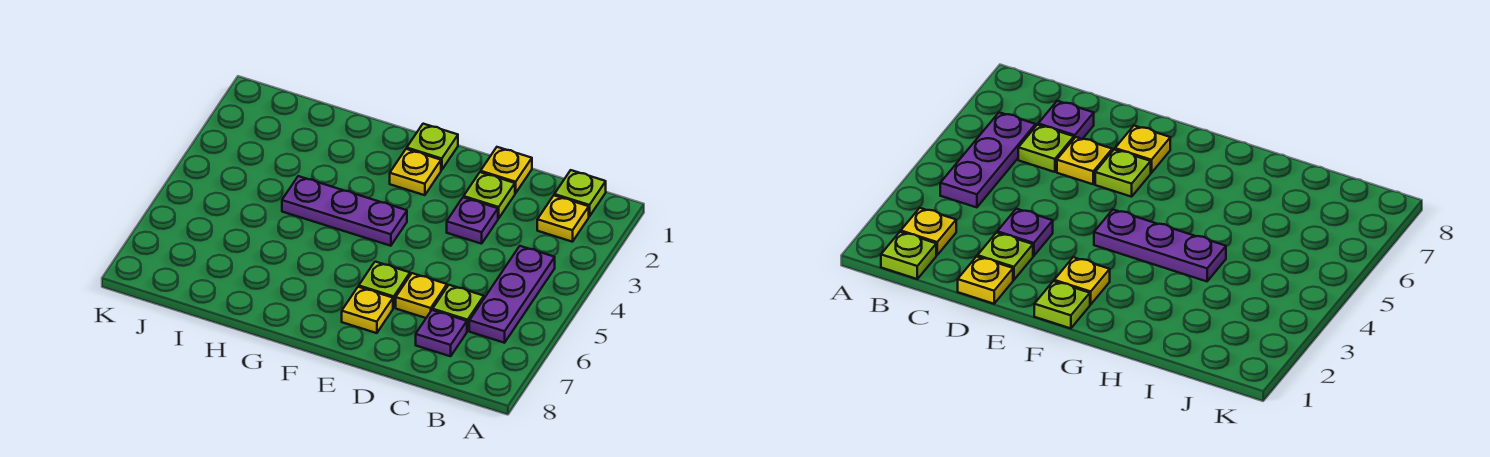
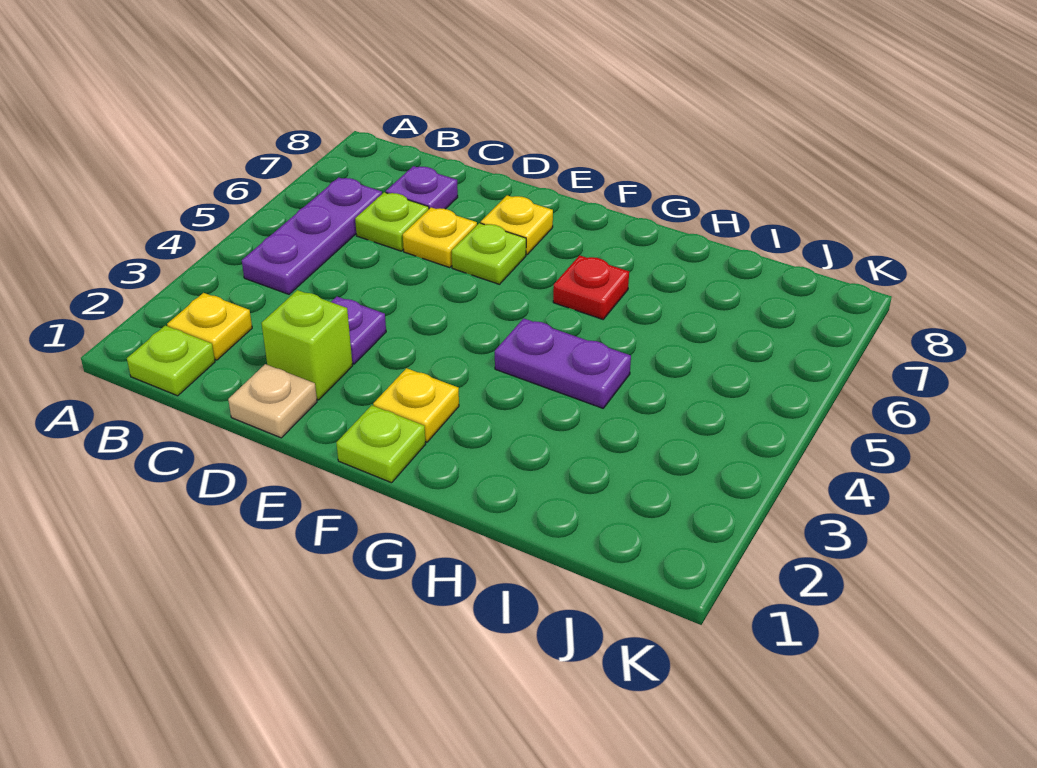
yellow plate D1 level 1 -> tan plate D1 level 1
lime plate D2 level 1 -> lime brick D2 level 1
purple plate F4:H4 level 1 -> purple plate G4:H4 level 1
none -> red plate G6 level 1

